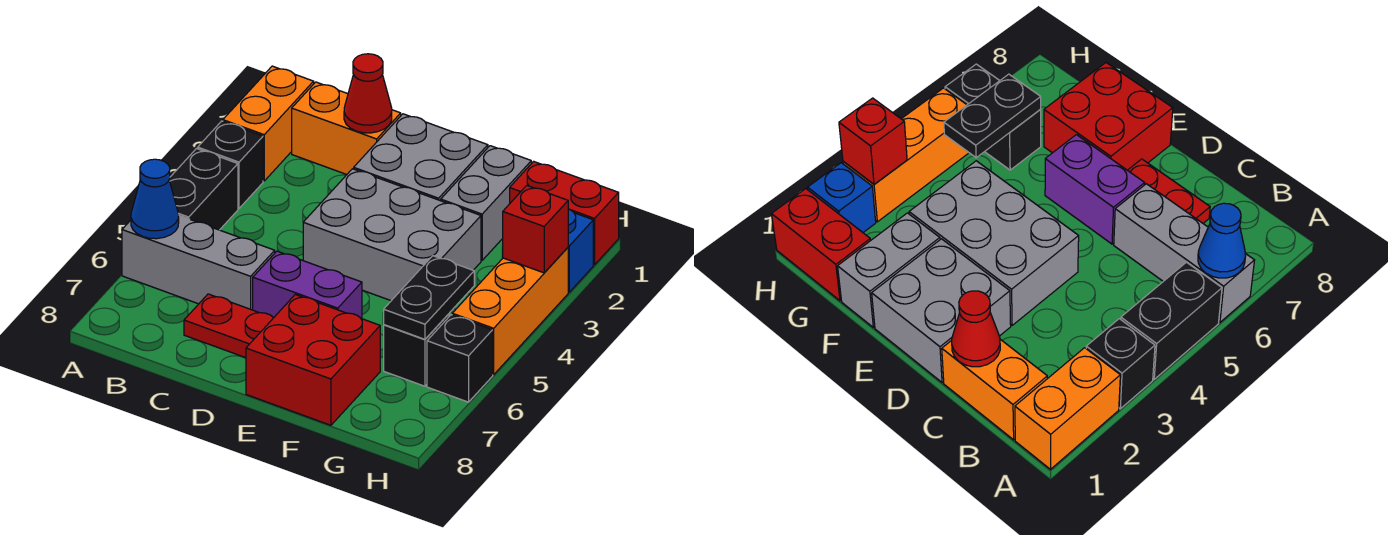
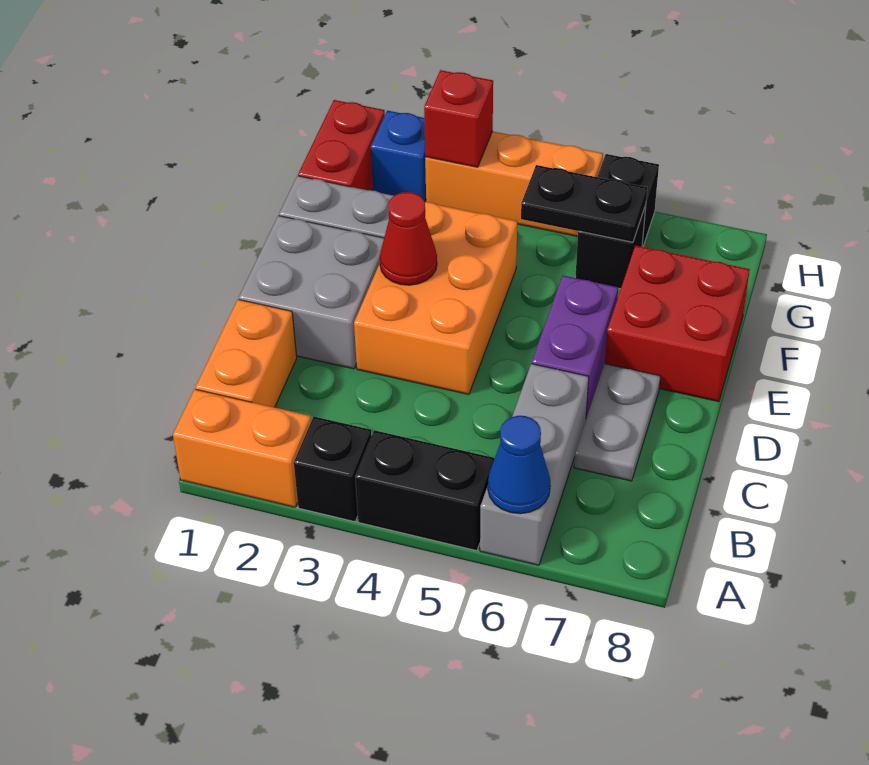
red cone C1 level 2 -> red cone E3 level 2
red plate C7:D7 level 1 -> grey plate C7:D7 level 1
grey brick D3:F4 level 1 -> orange brick D3:F4 level 1

